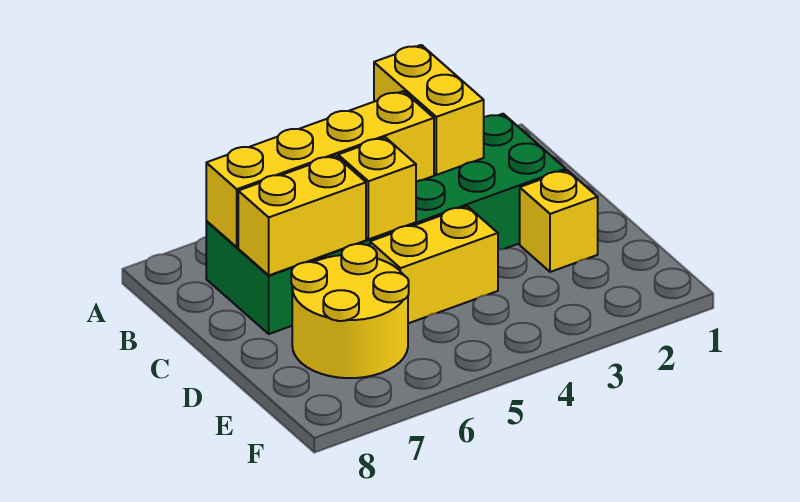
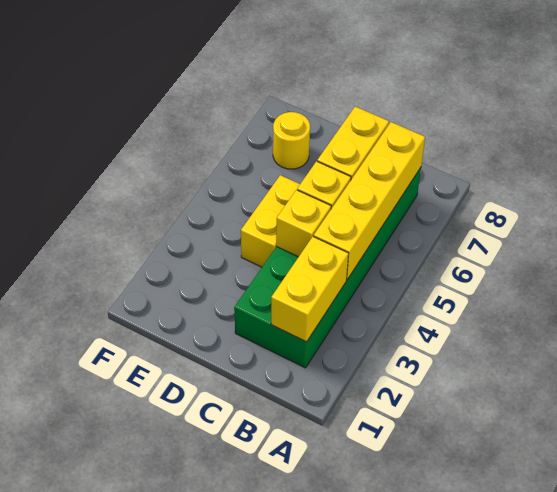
yellow brick A3:B3 level 2 -> yellow brick B2:B3 level 2
yellow brick D2 level 1 -> yellow brick C4 level 2
yellow round brick D6:E7 level 1 -> yellow round brick E7 level 1

